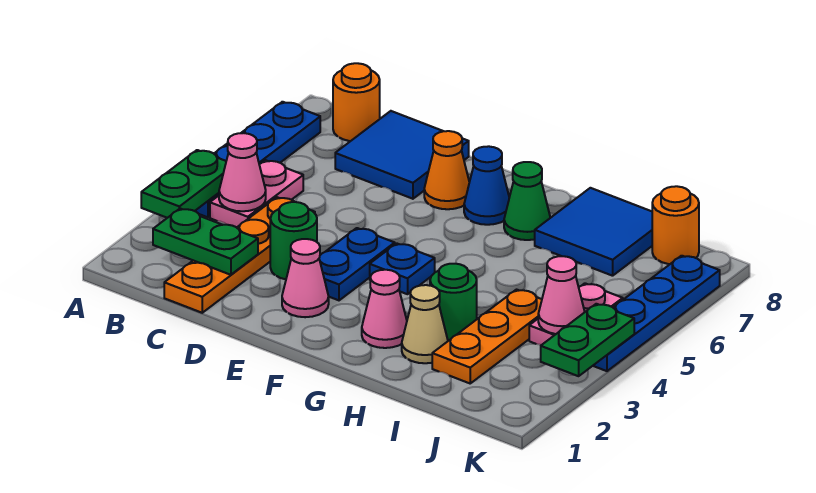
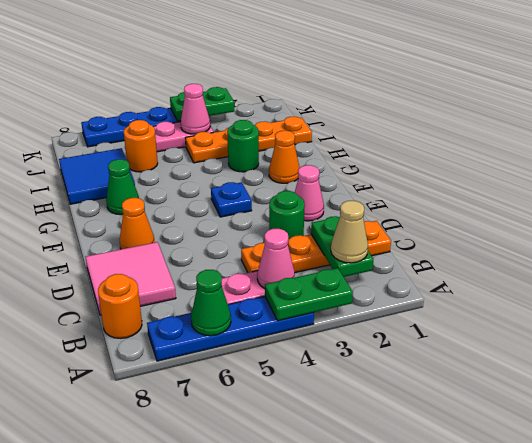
none -> green cone A6 level 2
blue tile C7:D8 level 1 -> pink tile C7:D8 level 1
blue plate E3:E4 level 1 -> none
blue cone F7 level 1 -> none
pink cone G2 level 1 -> orange cone G2 level 1
tan cone H2 level 1 -> tan cone B2 level 3
orange plate I2:I4 level 1 -> orange plate I1:I4 level 1
orange round brick J8 level 1 -> orange round brick I6 level 1

